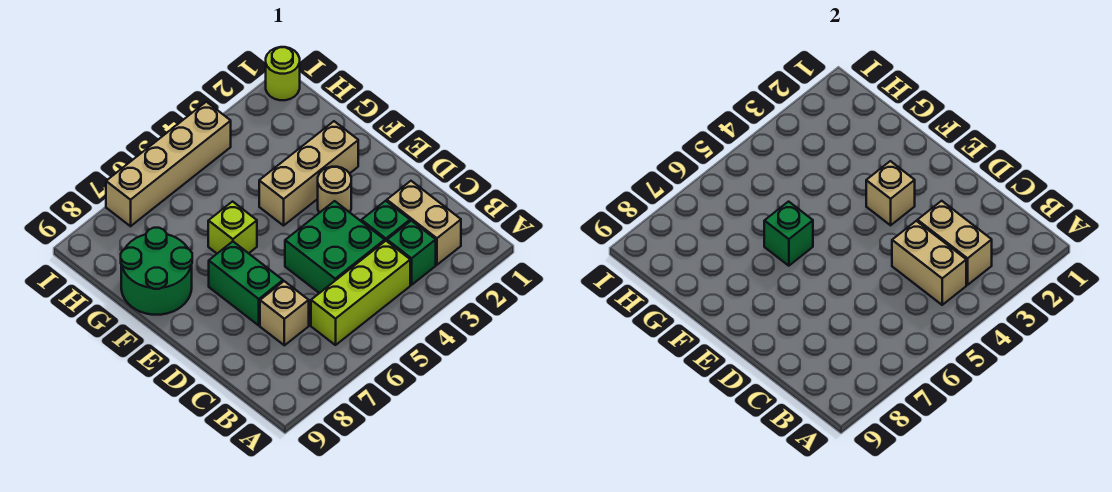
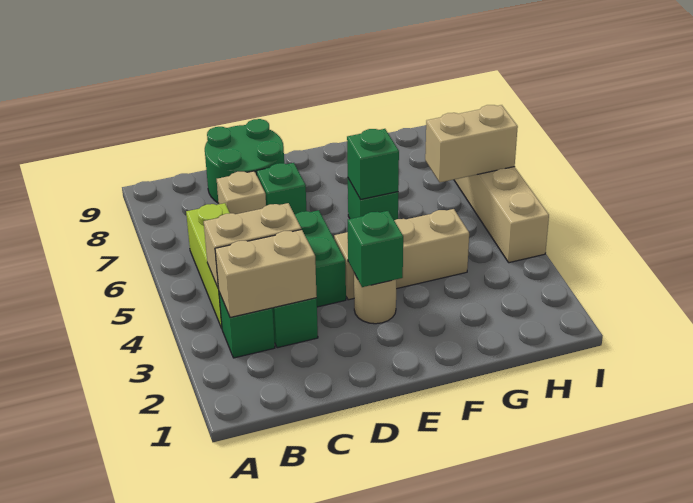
tan brick B2:C2 level 1 -> tan brick H6:I6 level 2
green brick D7:E7 level 1 -> green brick D7 level 1
tan brick E3 level 2 -> green brick E3 level 2
tan brick F2:F4 level 1 -> tan brick E4:G4 level 1
lime brick F6 level 1 -> green brick F6 level 1
green round brick F8:G9 level 1 -> green round brick C8:D9 level 1
lime round brick I1 level 1 -> none

